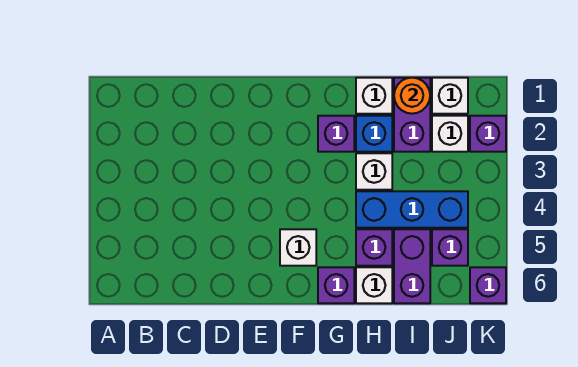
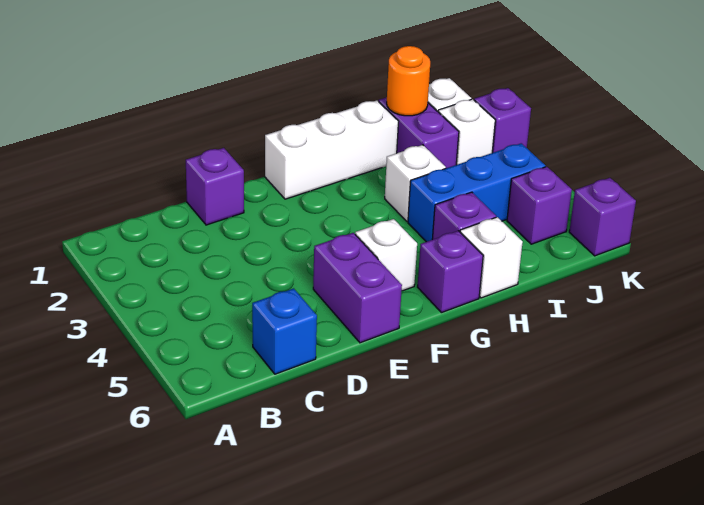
purple brick G2 level 1 -> purple brick D1 level 1
white brick H1 level 1 -> white brick F1:H1 level 1
blue brick H2 level 1 -> blue brick C6 level 1
purple brick I5:I6 level 1 -> purple brick E5:E6 level 1

